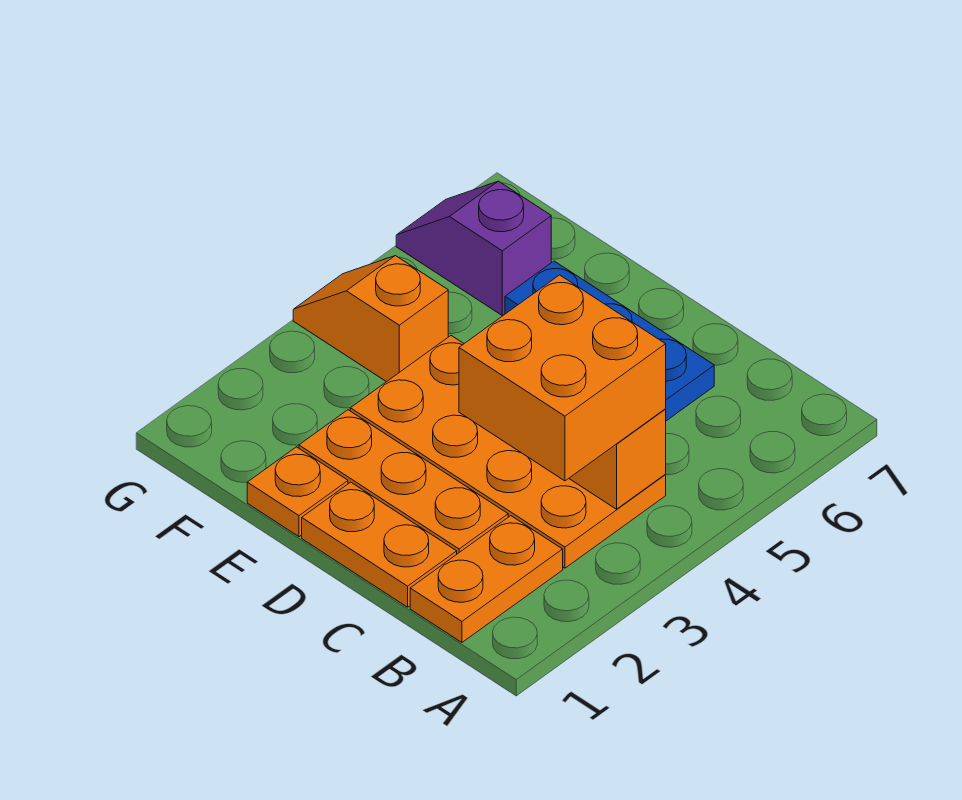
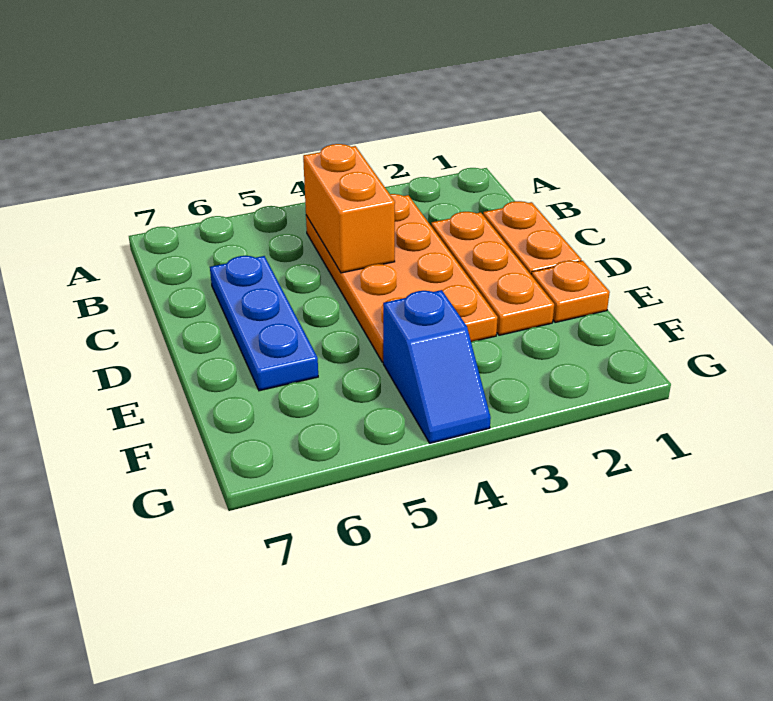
orange plate B1:B2 level 1 -> none
orange brick B3:C4 level 3 -> none
orange slope F4:G4 level 1 top F -> blue slope F4:G4 level 1 top F
purple slope F6:G6 level 1 top F -> none

